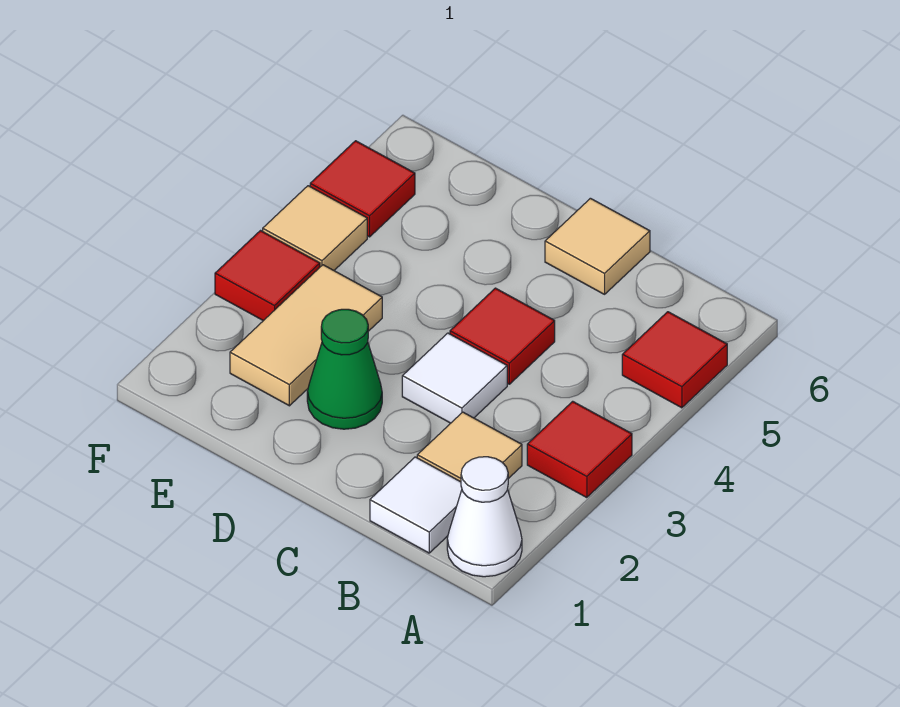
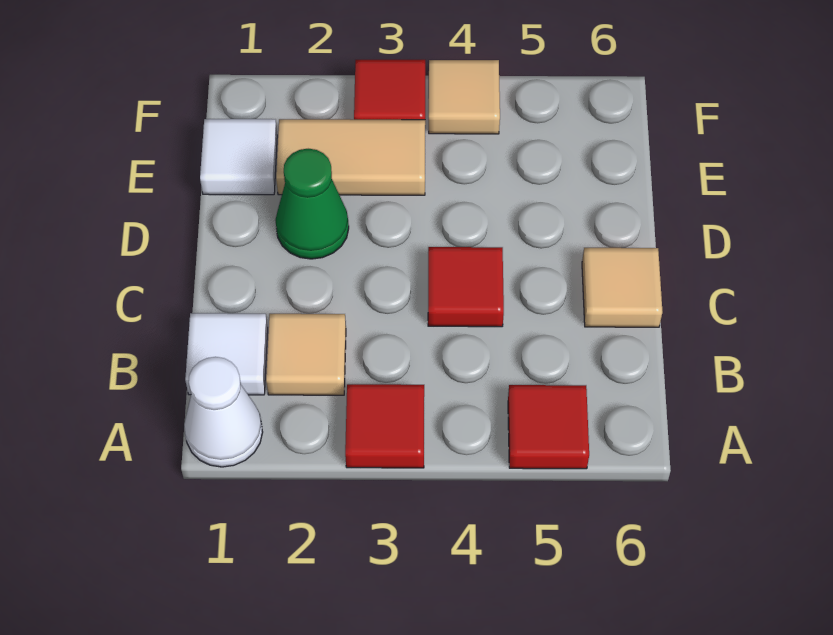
white tile C3 level 1 -> white tile E1 level 1
red tile F5 level 1 -> none

